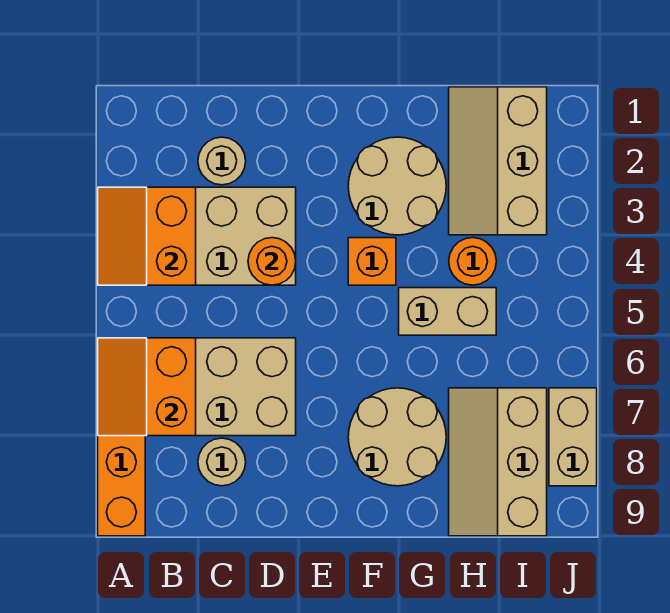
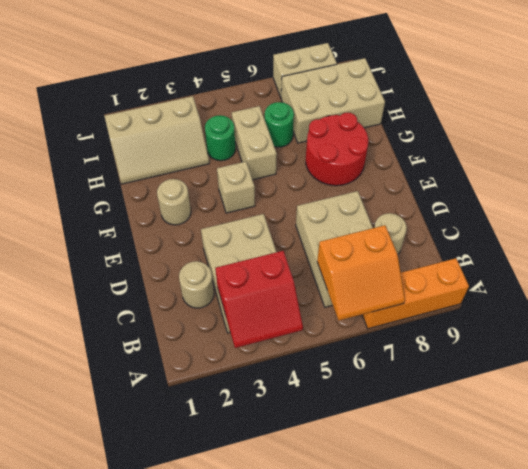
orange slope A3:B4 level 2 top B -> red slope A3:B4 level 2 top B
orange round brick D4 level 2 -> none
tan round brick F2:G3 level 1 -> tan round brick F2 level 1
orange brick F4 level 1 -> tan brick F4 level 1
tan round brick F7:G8 level 1 -> red round brick F7:G8 level 1
orange round brick H4 level 1 -> green round brick H4 level 1
none -> green round brick H6 level 1
tan slope H7:I9 level 1 top I -> tan brick H7:I9 level 1

